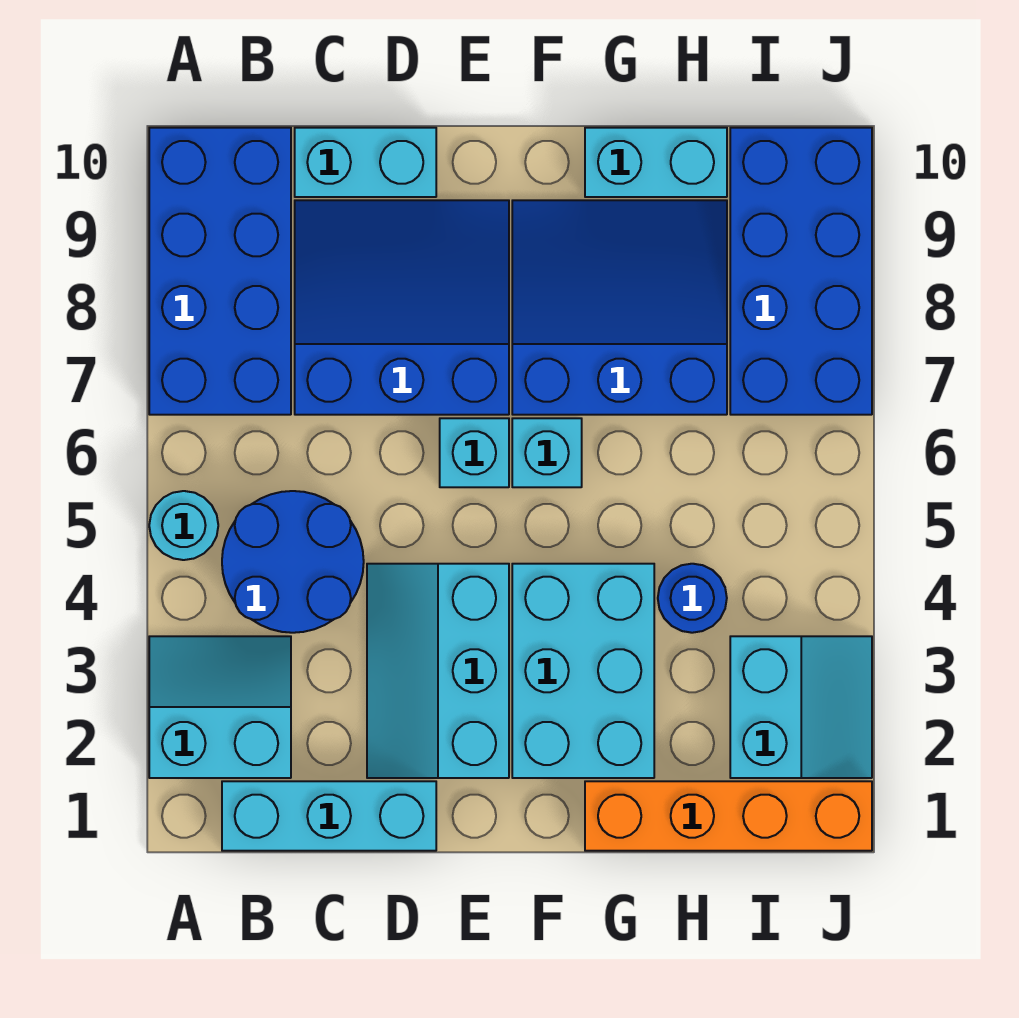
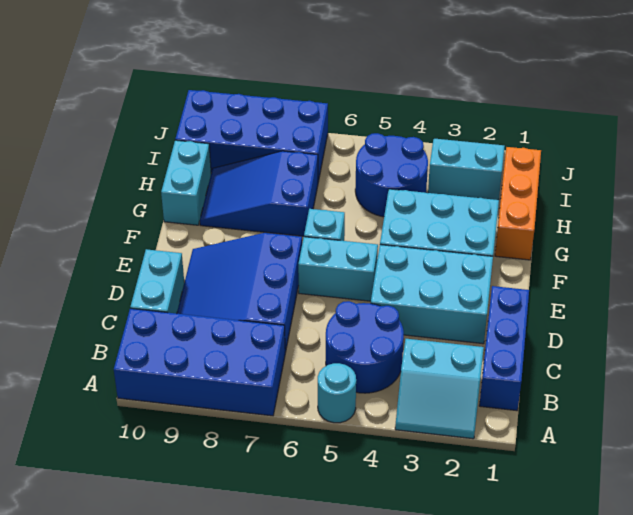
cyan slope A2:B3 level 1 top 2 -> cyan slope A2:B3 level 1 top B
cyan brick B1:D1 level 1 -> blue brick B1:D1 level 1
cyan slope D2:E4 level 1 top E -> cyan brick D2:E4 level 1
cyan brick E6 level 1 -> cyan brick E5:E6 level 1
blue slope F7:H9 level 1 top 7 -> blue slope G7:H9 level 1 top 7
orange brick G1:J1 level 1 -> orange brick G1:I1 level 1
blue round brick H4 level 1 -> blue round brick H4:I5 level 1

